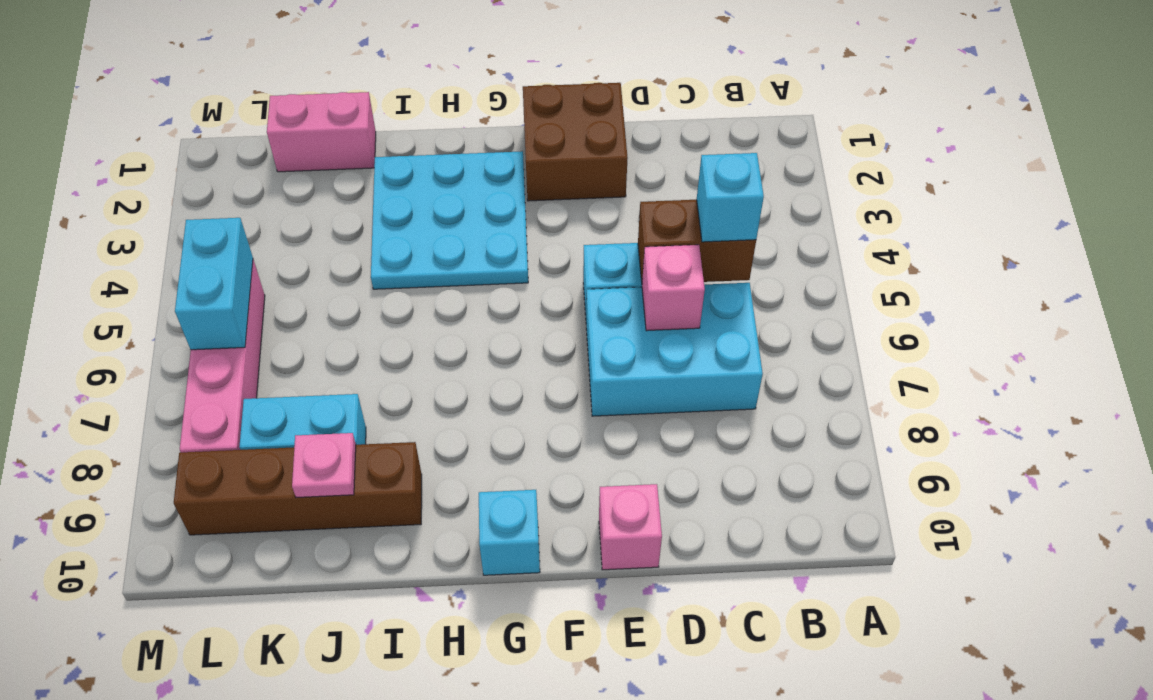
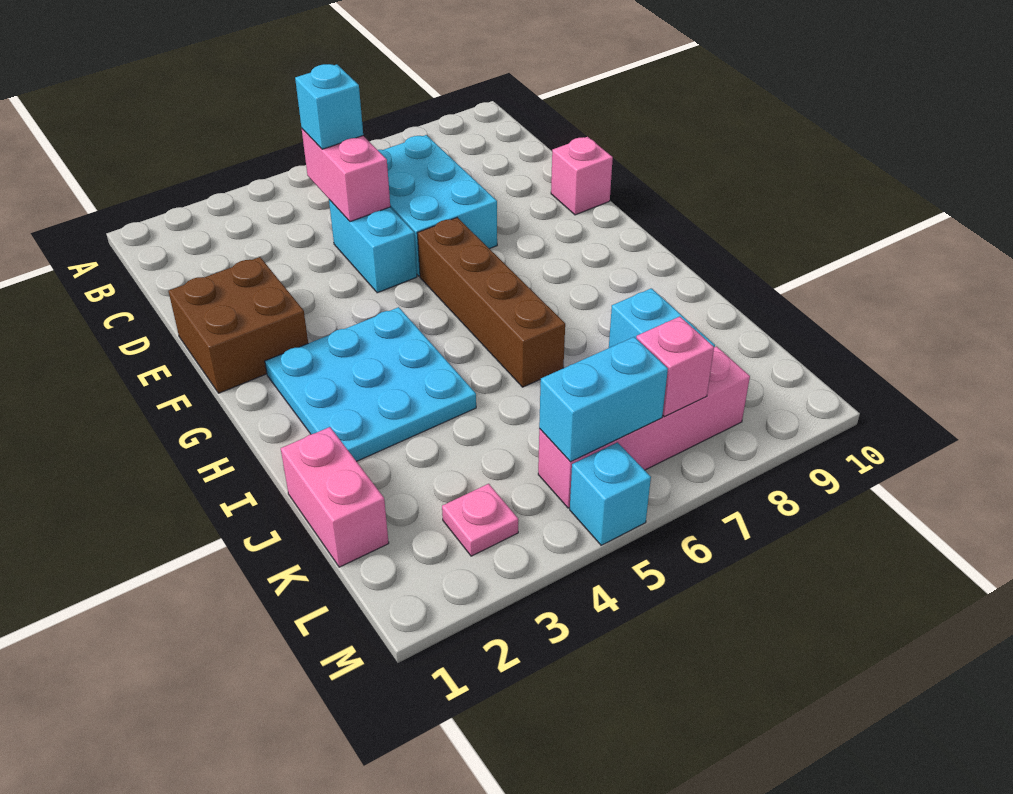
brown brick C5:D5 level 2 -> pink brick C5:D5 level 2
pink brick D6 level 2 -> pink brick L7 level 2
cyan brick G10 level 1 -> cyan brick M5 level 1
brown brick I9:L9 level 1 -> brown brick F6:I6 level 1
pink plate J9 level 2 -> pink plate L3 level 1

